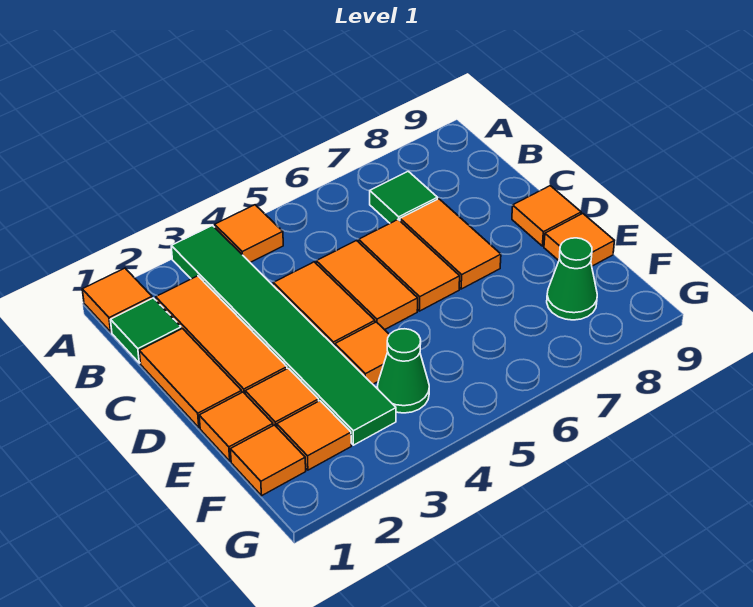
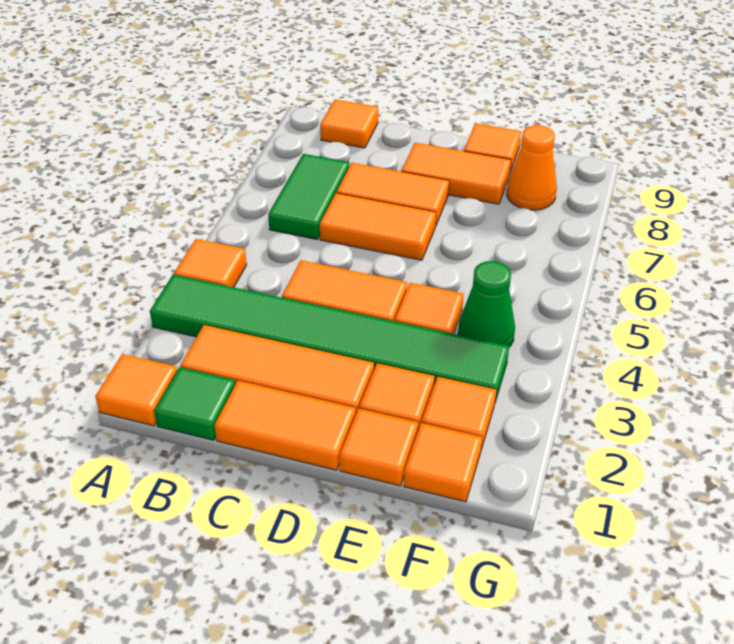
green tile B7 level 1 -> green tile B6:B7 level 1
orange tile C5:D5 level 1 -> orange tile D8:E8 level 1
orange tile D9 level 1 -> orange tile B9 level 1
green cone F8 level 1 -> orange cone F8 level 1

